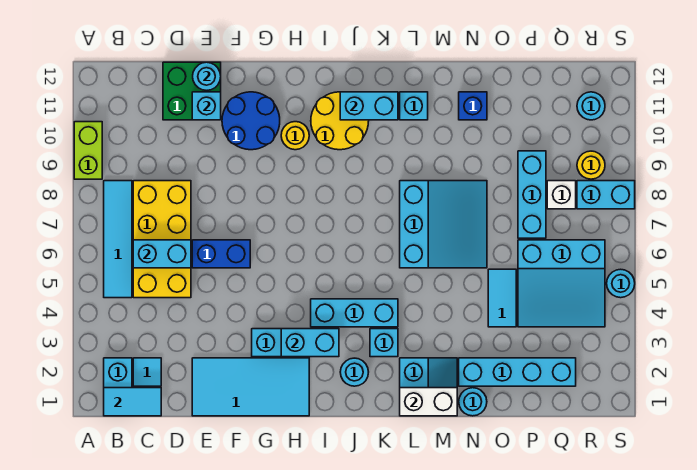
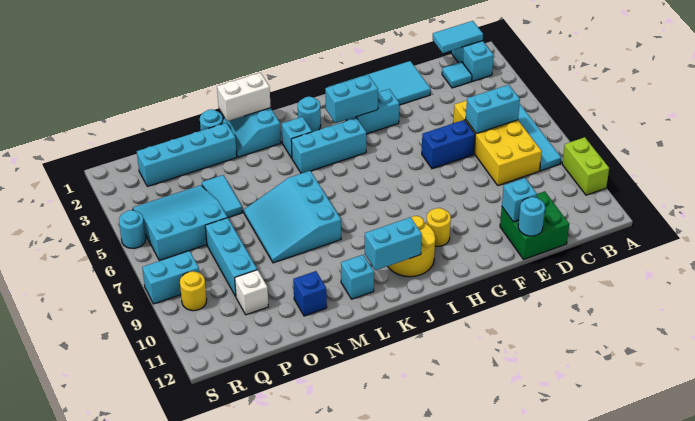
blue round brick F10:G11 level 1 -> none
white brick Q8 level 1 -> white brick P10 level 1
cyan round brick R11 level 1 -> none

